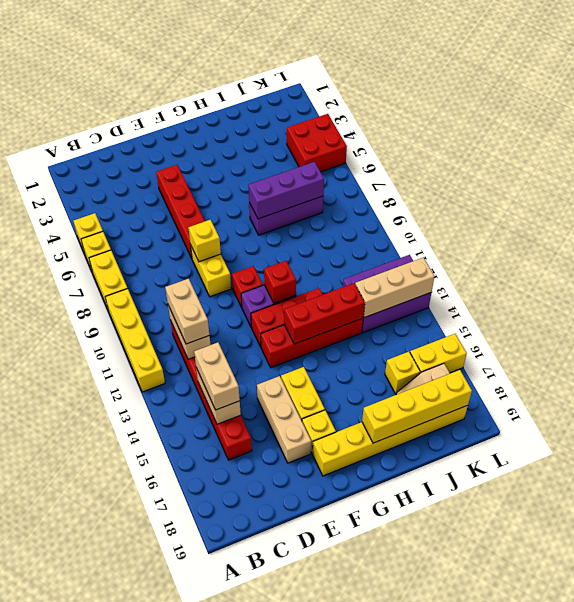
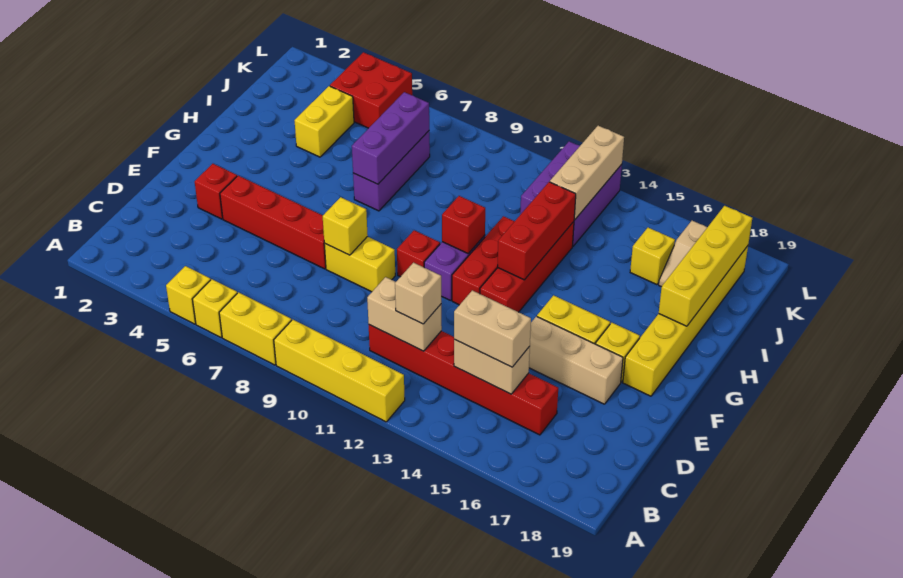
tan brick C11:C12 level 3 -> tan brick C12 level 3
none -> red brick E3 level 1
yellow brick K16:L16 level 1 -> yellow brick I4:J4 level 1

